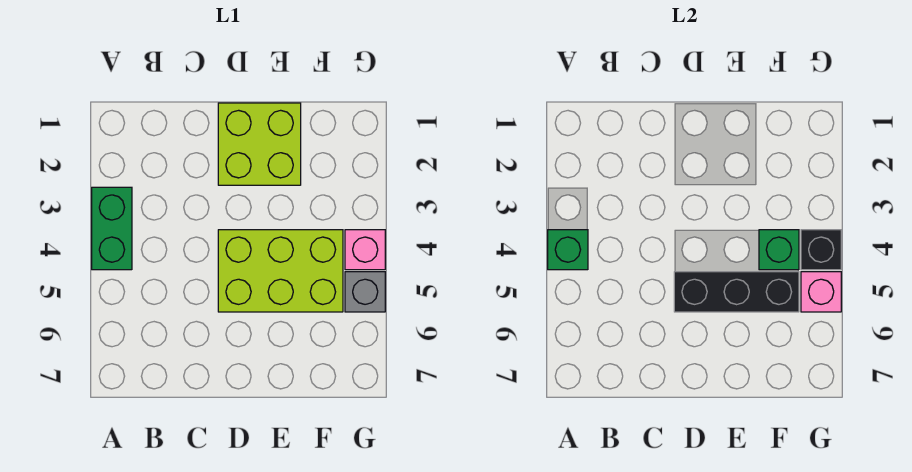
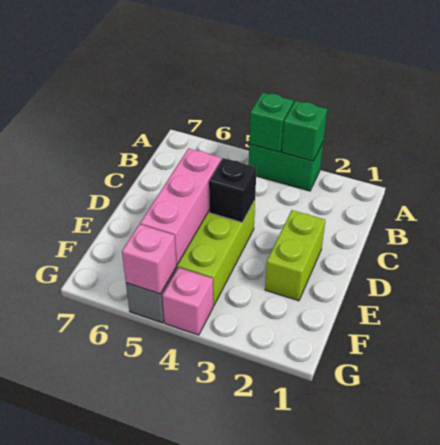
lime brick D1:E2 level 1 -> lime brick D2:E2 level 1
black brick D5:F5 level 2 -> pink brick D5:F5 level 2
green brick F4 level 2 -> green brick A3 level 2
black brick G4 level 2 -> black brick D4 level 2

